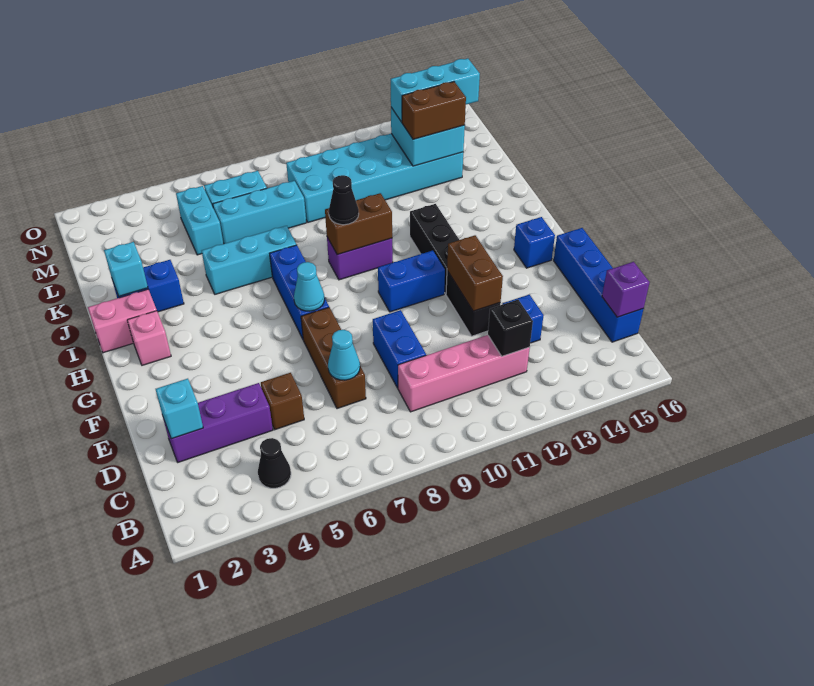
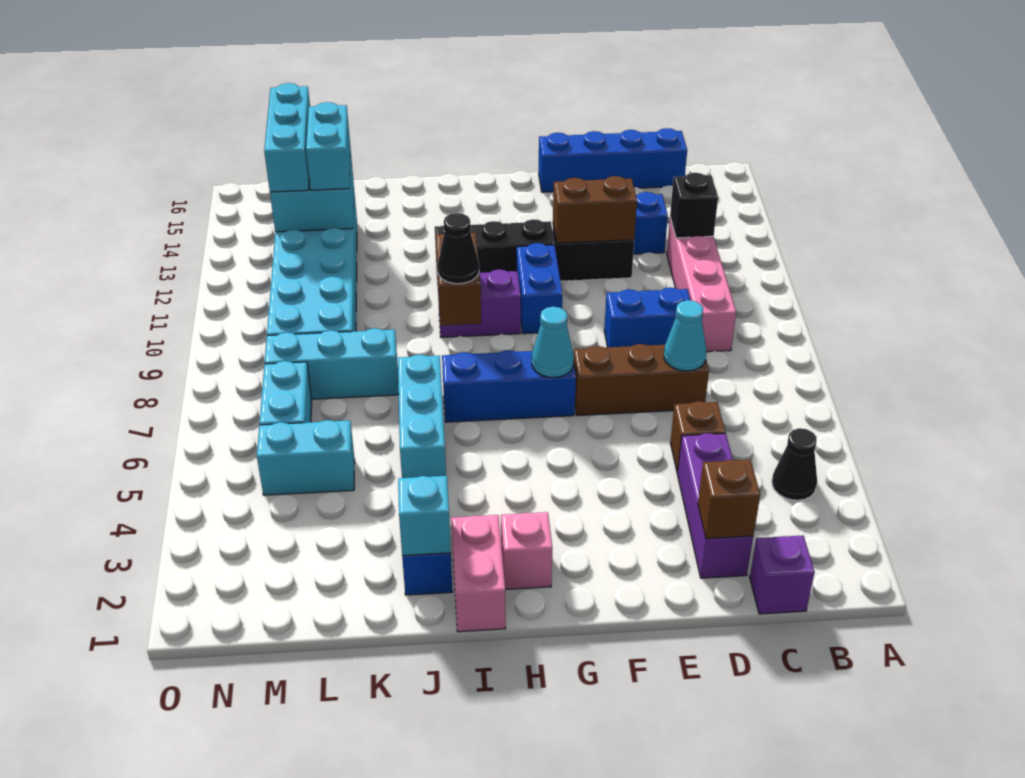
purple brick C16 level 2 -> purple brick C1 level 1
cyan brick D2 level 2 -> brown brick D2 level 2
blue brick G15 level 1 -> none
purple brick I9:I10 level 1 -> purple brick H10:I10 level 1
cyan brick L6:L8 level 1 -> cyan brick K8:M8 level 1
brown brick L13:L14 level 3 -> cyan brick L13:L14 level 3

